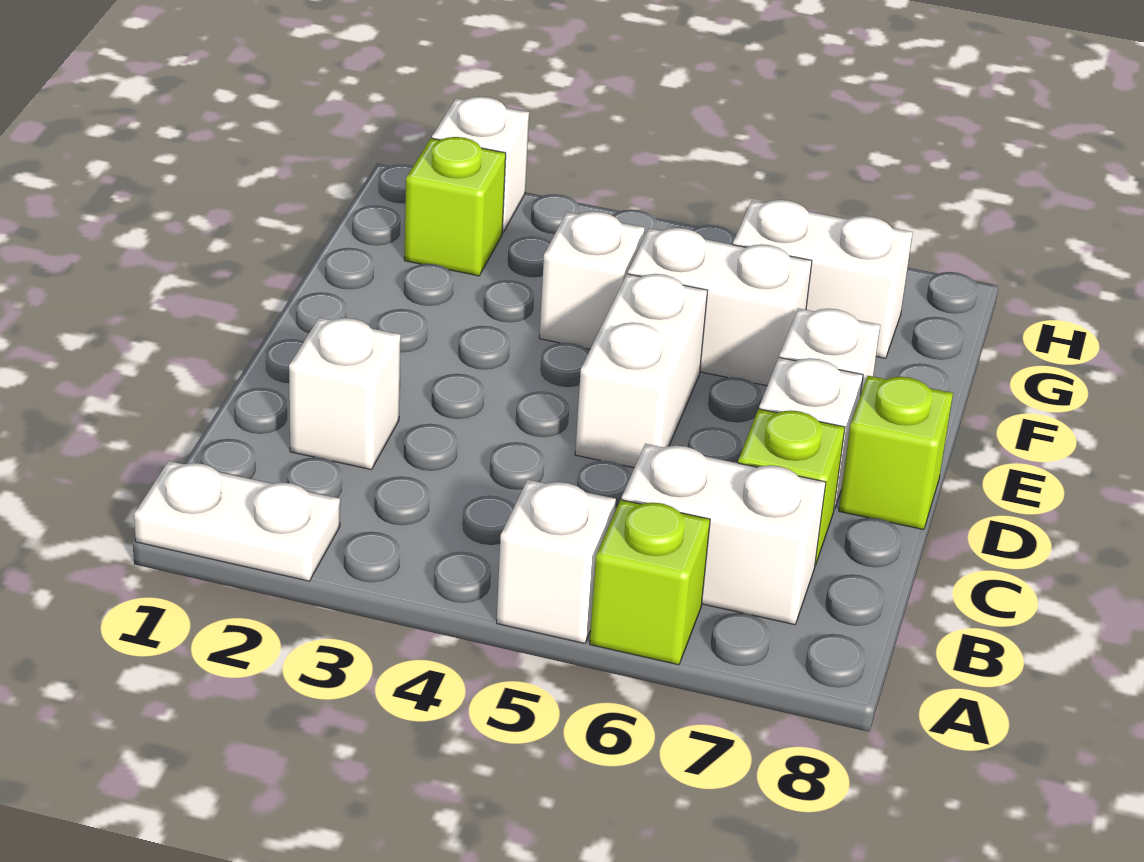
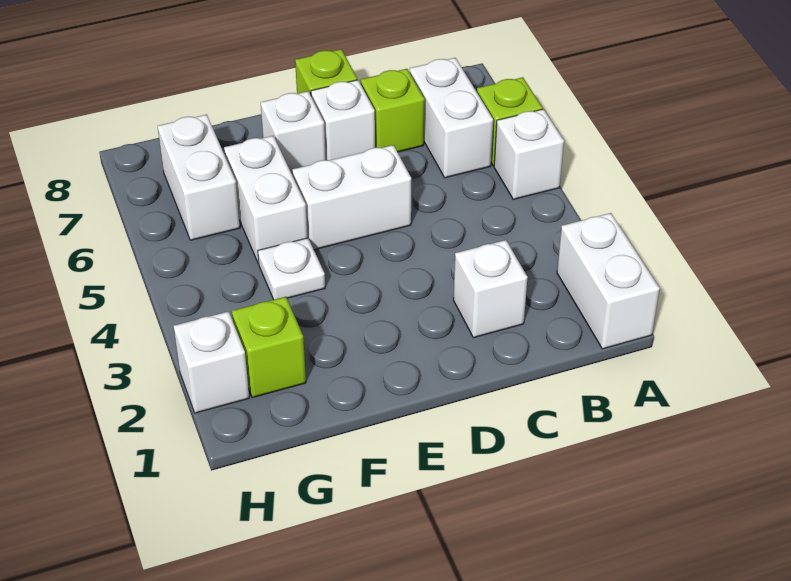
white plate A1:A2 level 1 -> white brick A1:A2 level 1
white brick F4 level 1 -> white plate F4 level 1

